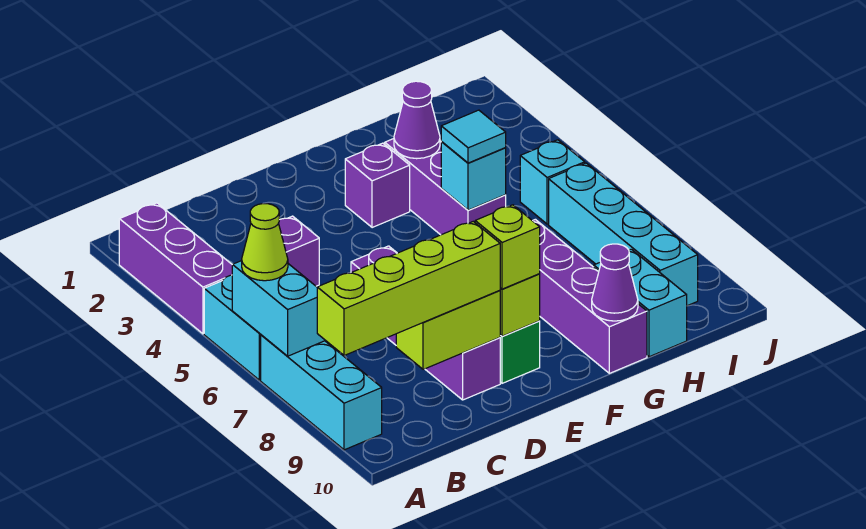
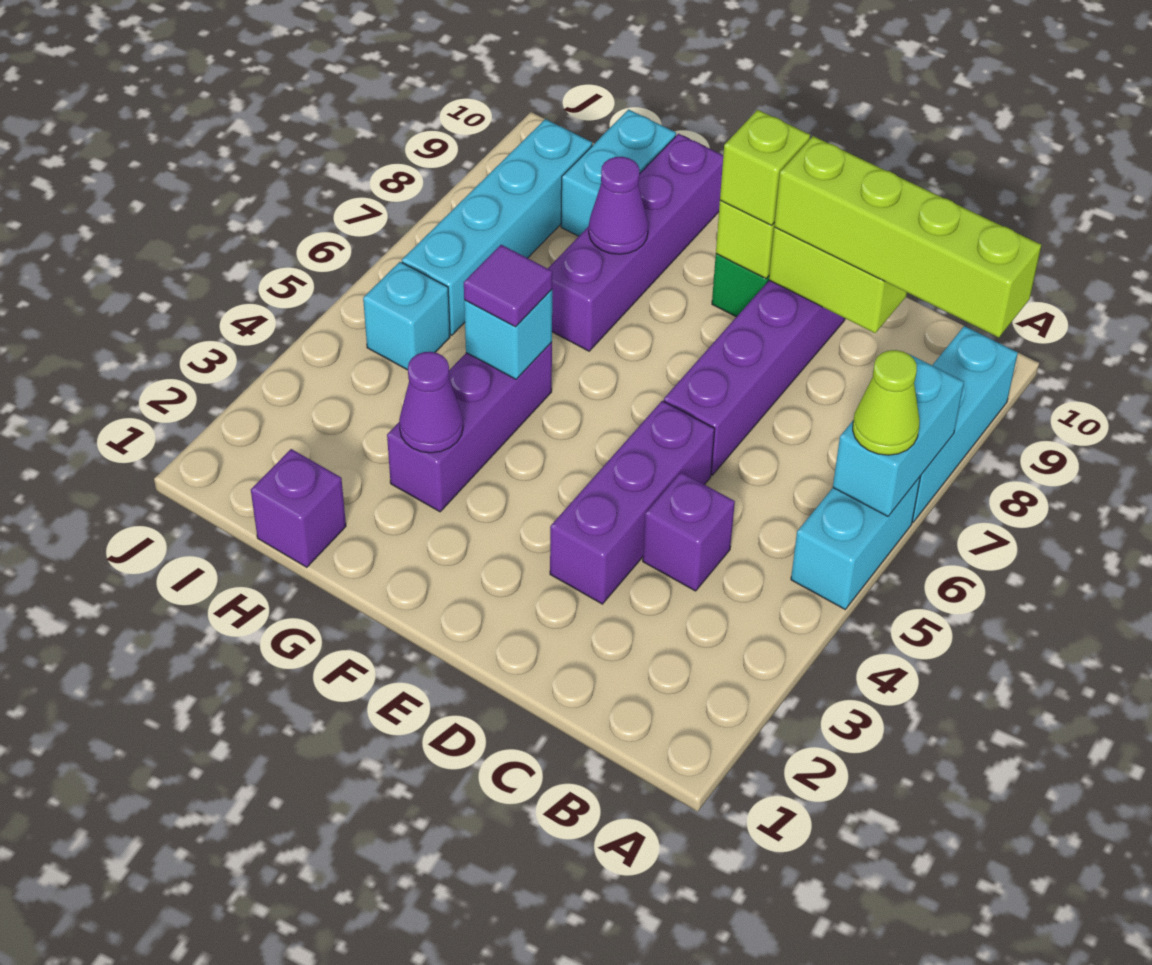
purple brick A2:A4 level 1 -> purple brick D3:D5 level 1
purple brick F3 level 1 -> purple brick H1 level 1
cyan tile G5 level 3 -> purple tile G5 level 3
purple cone G10 level 2 -> purple cone G8 level 2

